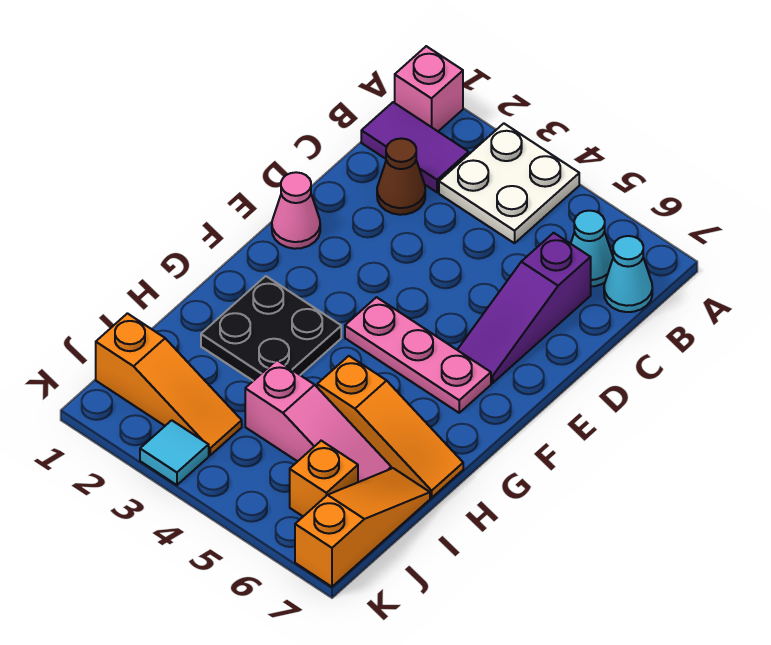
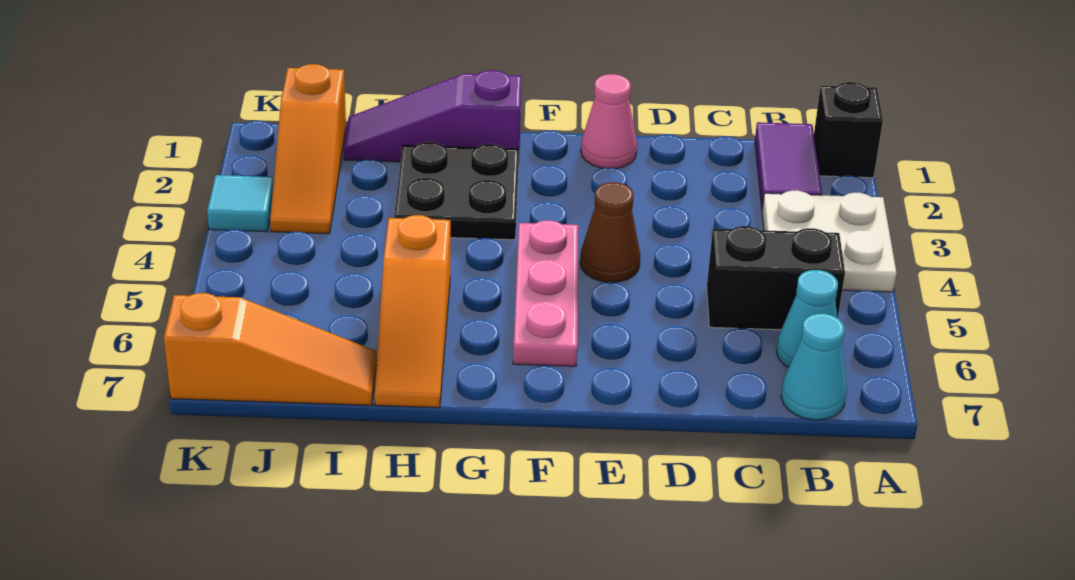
pink brick A1 level 1 -> black brick A1 level 1
none -> black brick B5:C5 level 1
brown cone C2 level 1 -> brown cone E4 level 1
purple slope C6:E6 level 1 top C -> purple slope G1:I1 level 1 top G
pink slope I4:I6 level 1 top 4 -> none
orange brick J6 level 1 -> none

